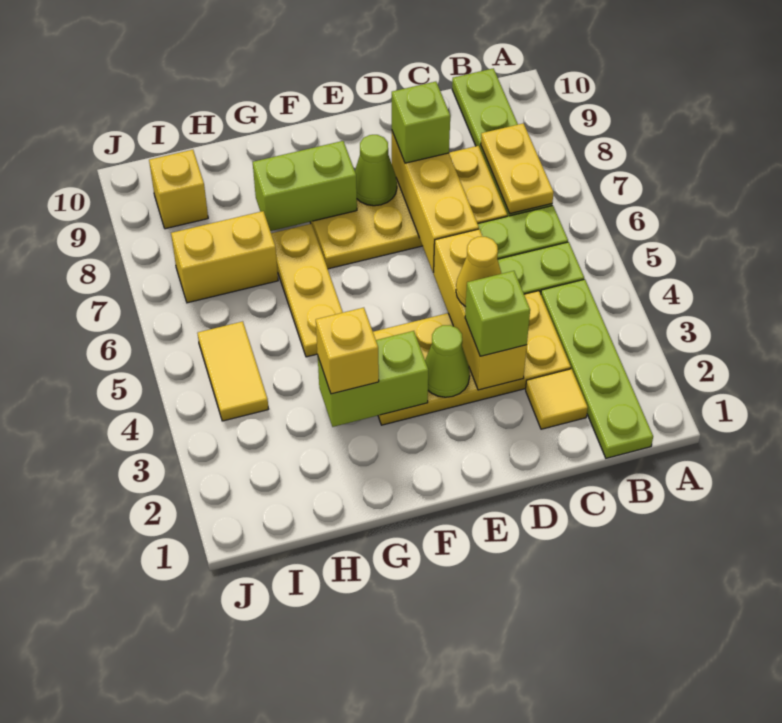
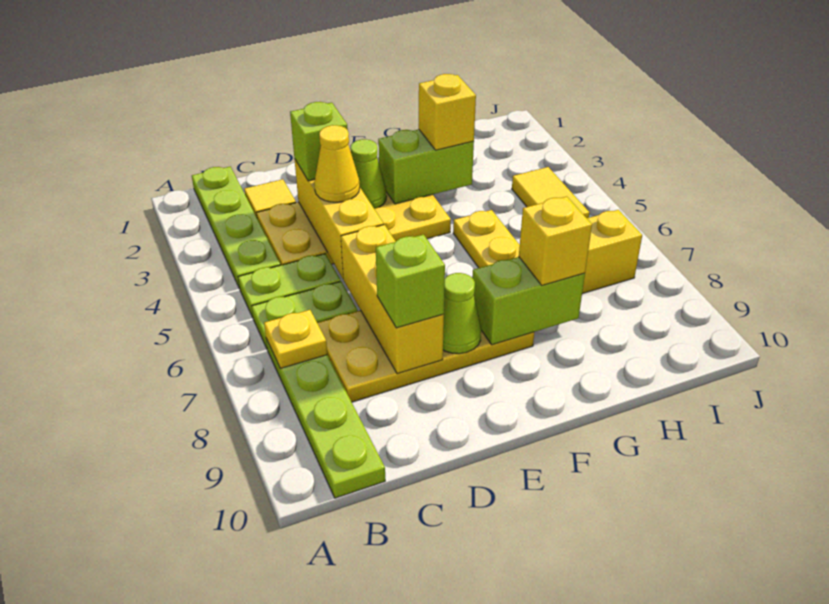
yellow plate B7:B8 level 2 -> yellow plate B7 level 2
yellow brick I9 level 1 -> yellow brick G8 level 3

